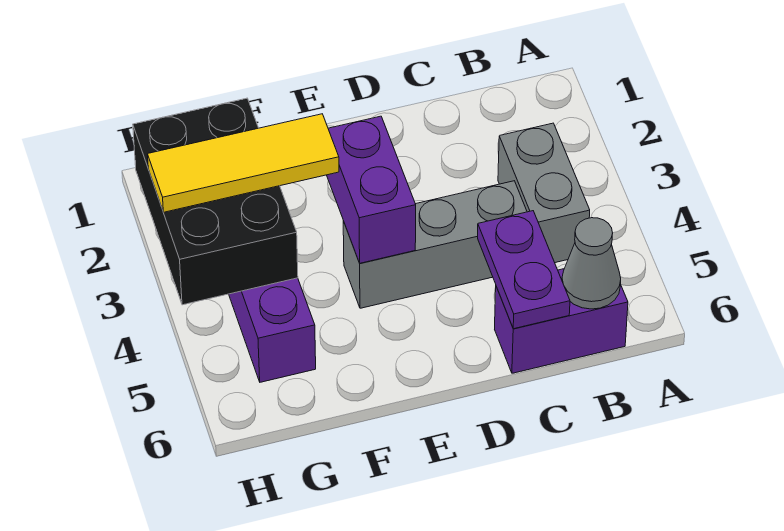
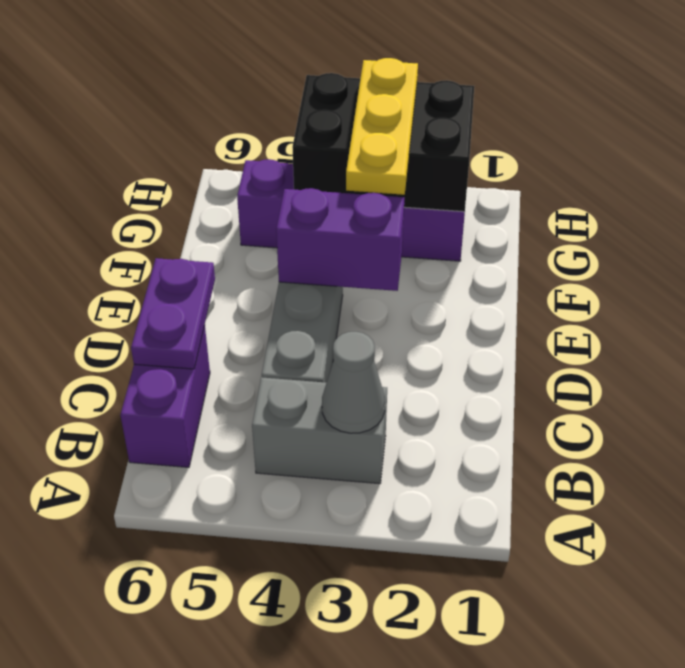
grey cone B6 level 2 -> grey cone B3 level 2
purple plate C5:C6 level 2 -> purple plate C6:D6 level 2
yellow tile F3:H3 level 3 -> yellow plate F3:H3 level 3

